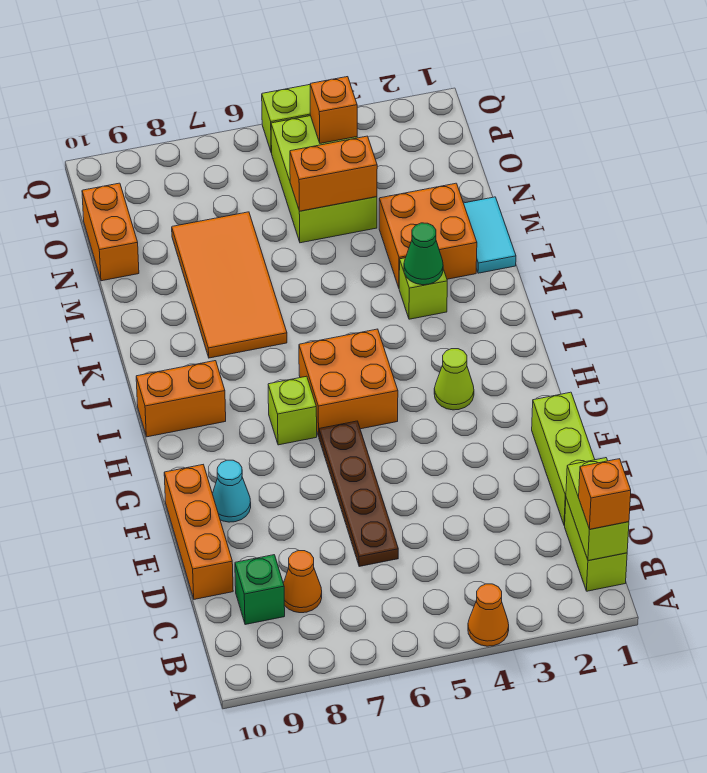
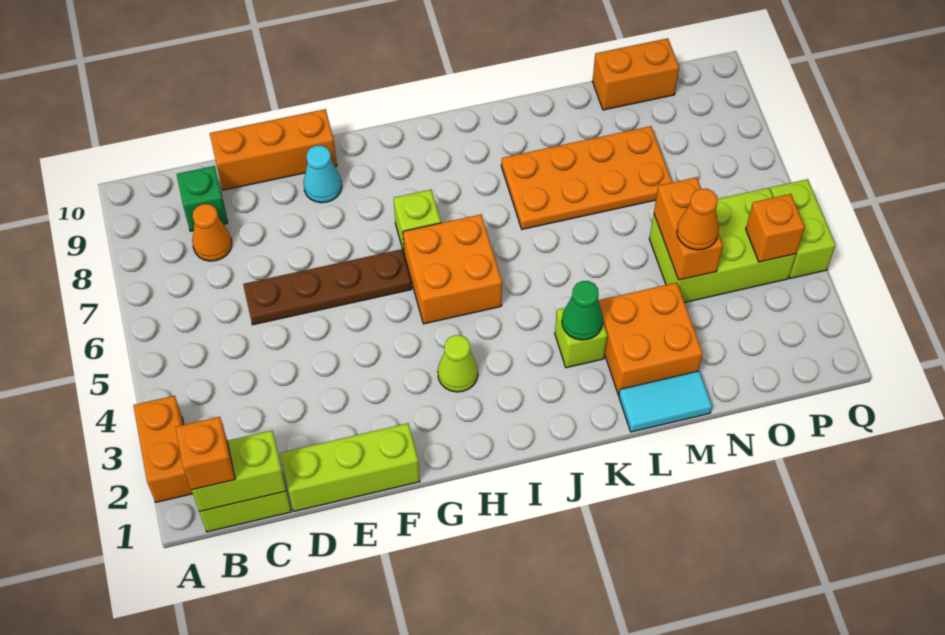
orange cone A4 level 1 -> orange cone N4 level 3
orange brick I9:I10 level 1 -> orange brick A2:A3 level 1
orange tile K7:N8 level 1 -> orange plate K7:N8 level 1

